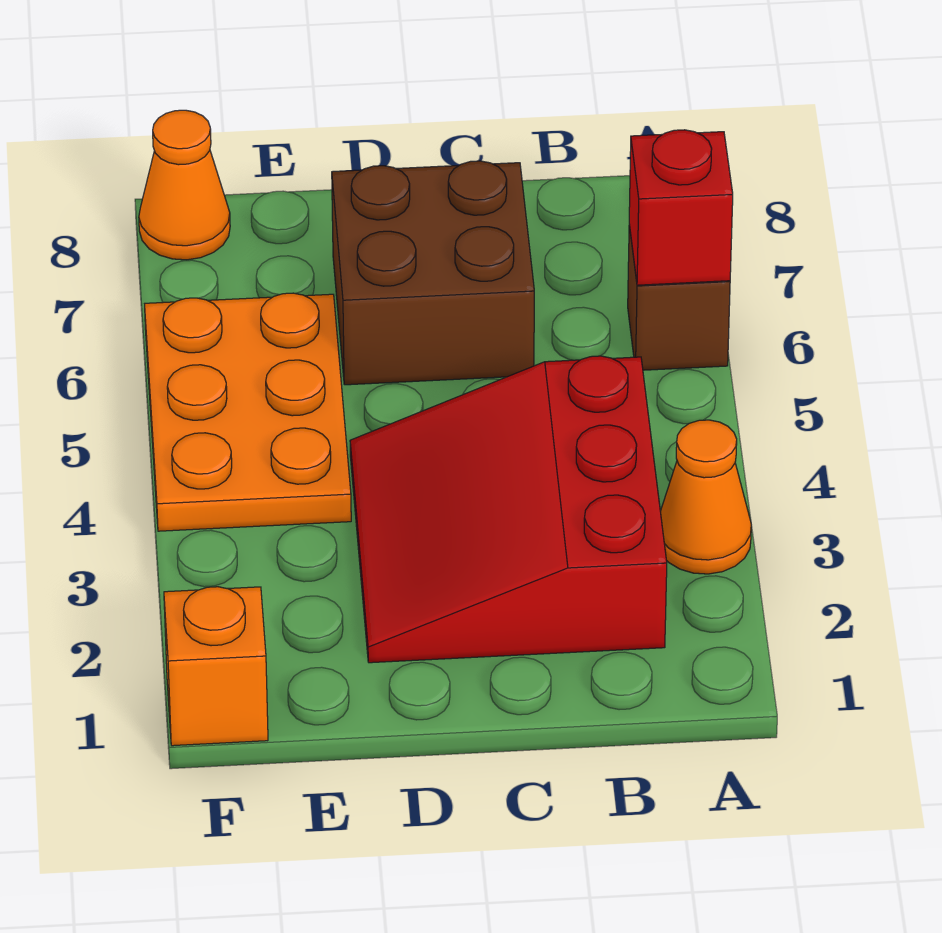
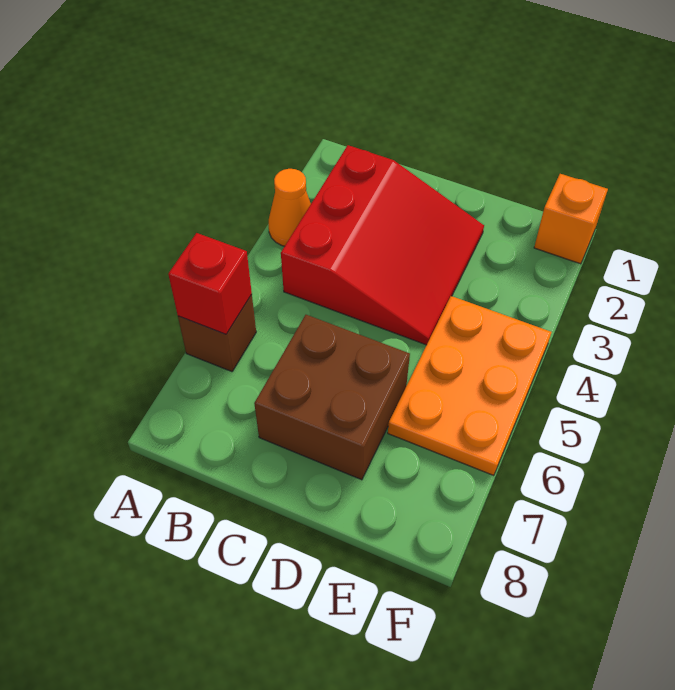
orange cone F8 level 1 -> none

